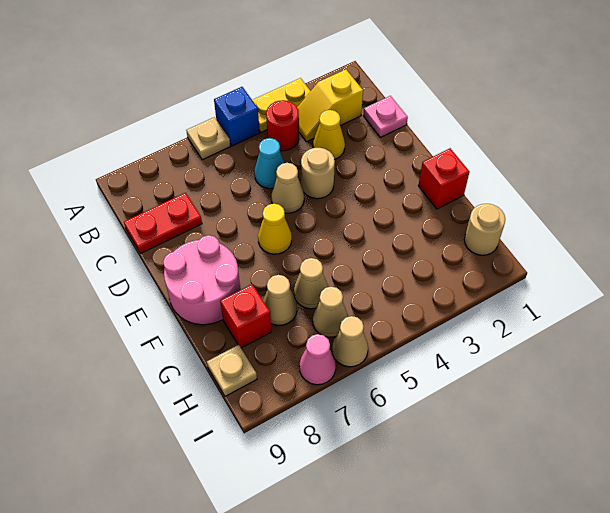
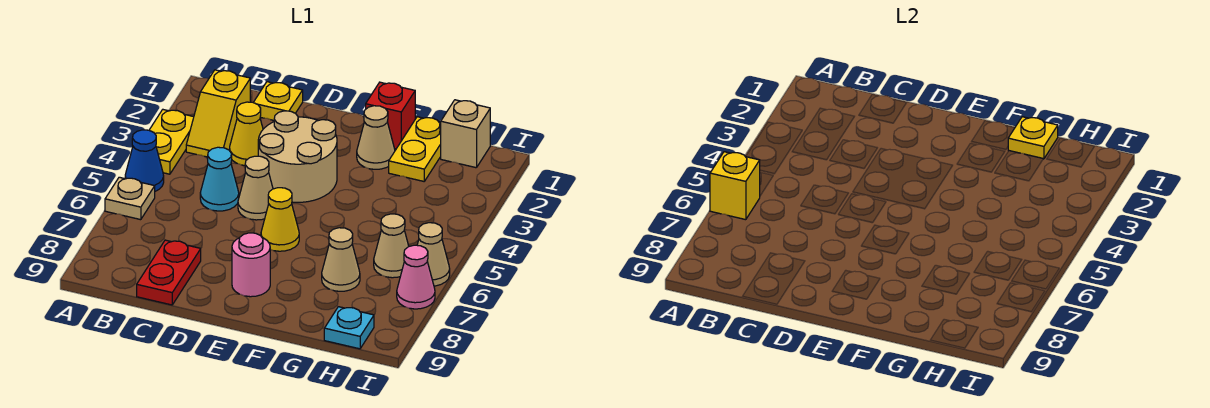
blue brick A5 level 1 -> blue cone A5 level 1
none -> yellow brick A6 level 2
red round brick B4 level 1 -> none
pink plate C1 level 1 -> yellow plate C1 level 1
tan round brick D4 level 1 -> tan round brick D3:E4 level 1
pink round brick E8:F9 level 1 -> pink round brick E8 level 1
none -> yellow plate G1:G2 level 1
none -> yellow plate G1 level 2
tan cone G6 level 1 -> tan cone F2 level 1
red brick G8 level 1 -> none
tan round brick H1 level 1 -> tan brick H1 level 1
tan plate H9 level 1 -> cyan plate H9 level 1

